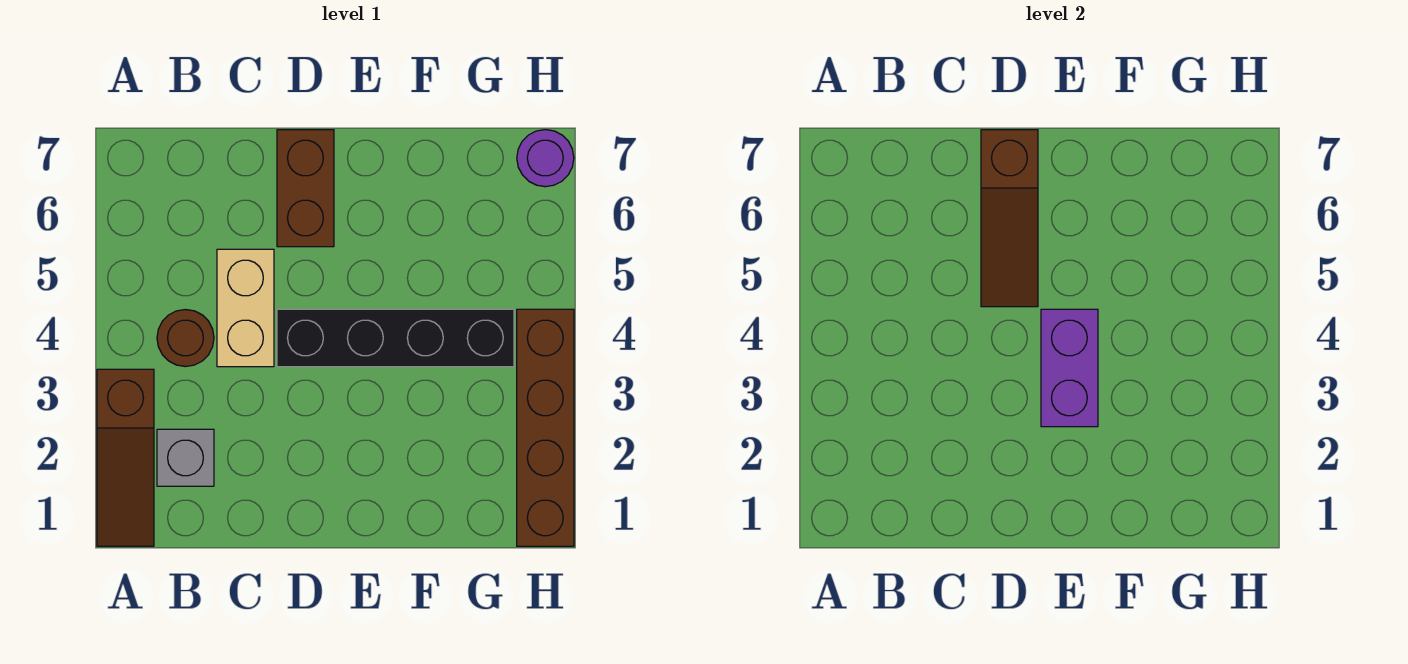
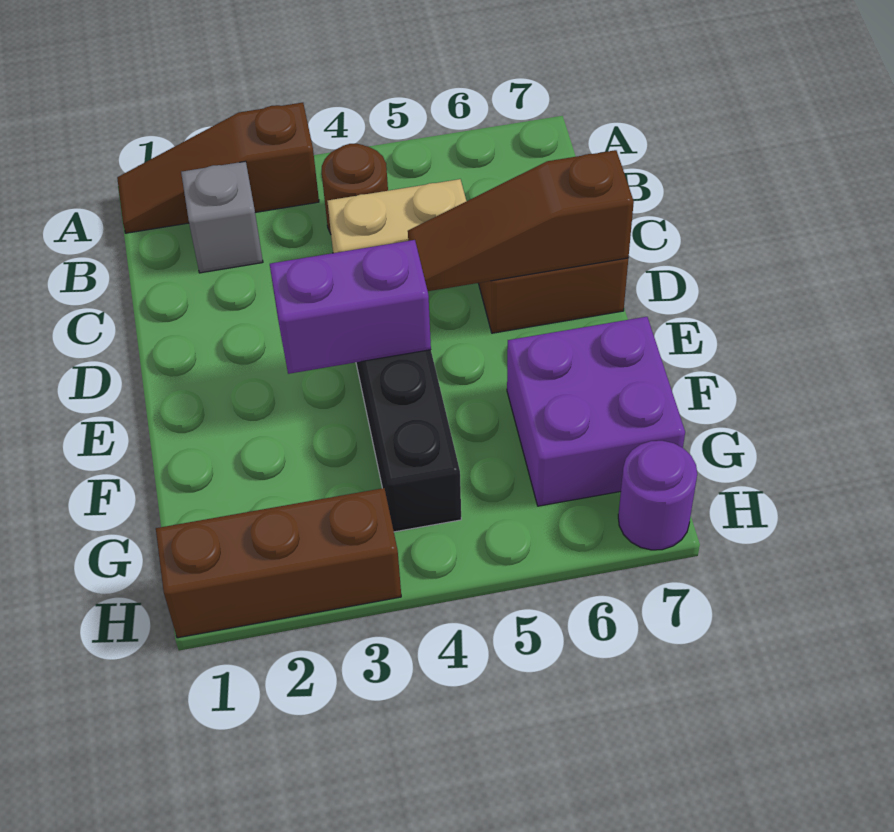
none -> purple brick F6:G7 level 1
brown brick H1:H4 level 1 -> brown brick H1:H3 level 1

